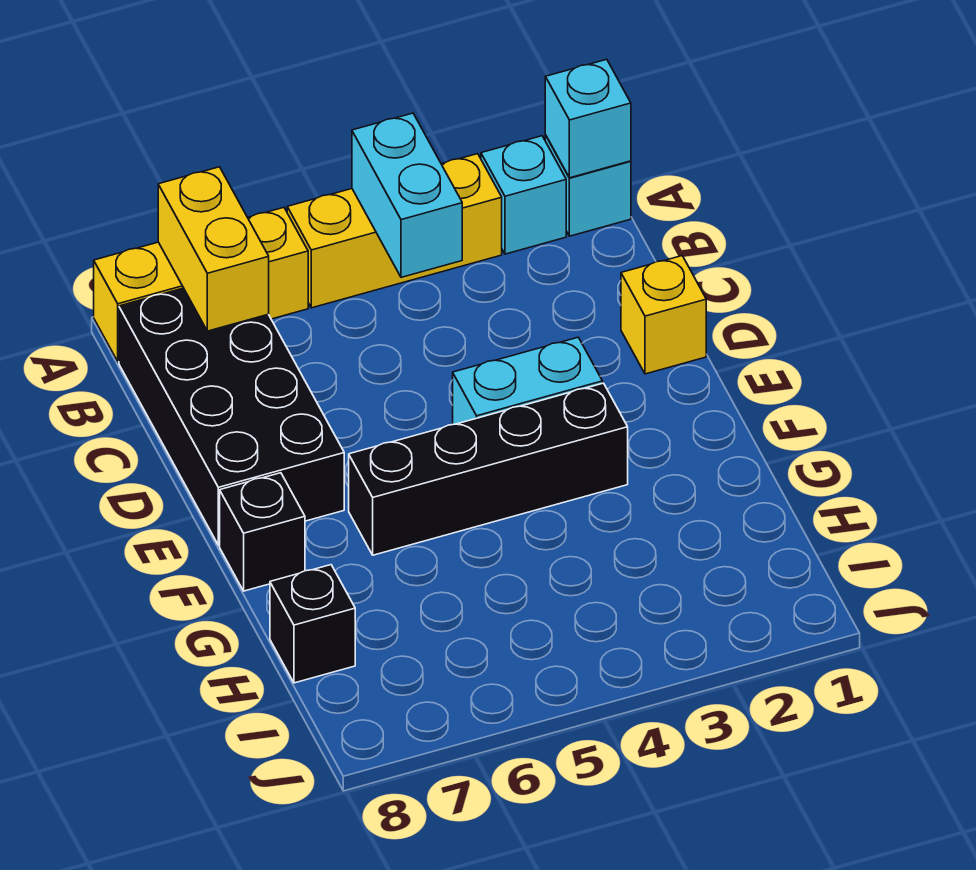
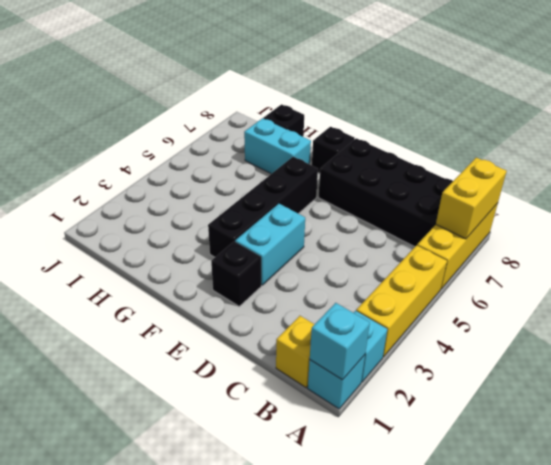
cyan brick A4:B4 level 2 -> cyan brick G7:H7 level 1
yellow brick A7:B7 level 2 -> yellow brick A7:A8 level 2
yellow brick D1 level 1 -> yellow brick B1 level 1
none -> black brick E2 level 1

